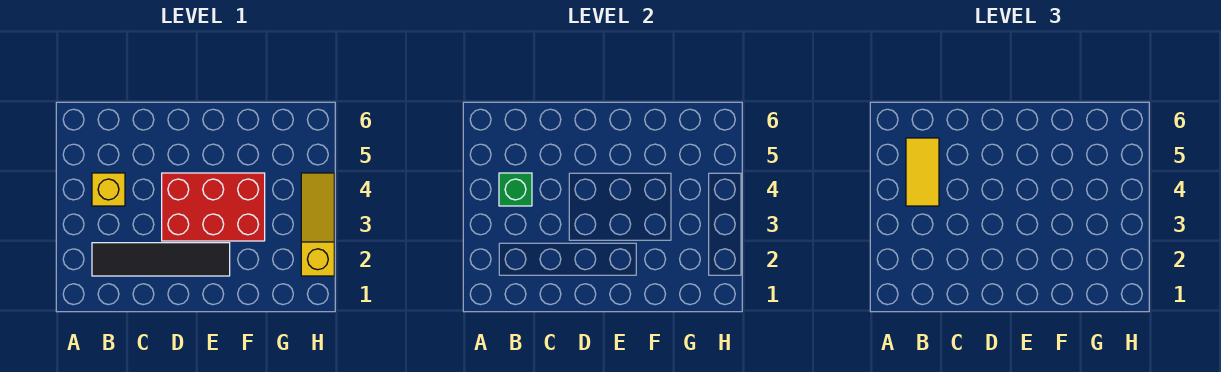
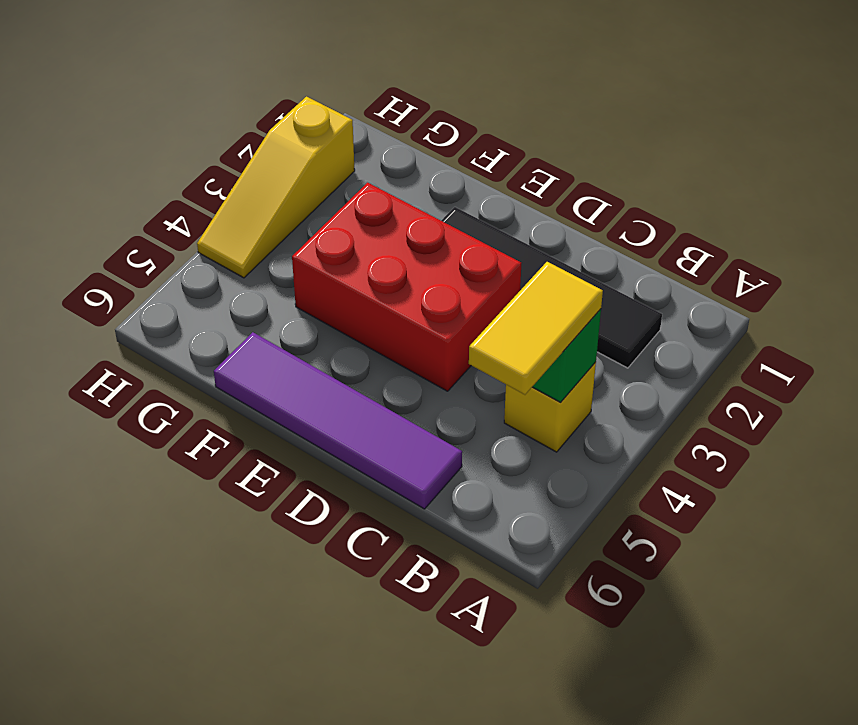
none -> purple tile C6:F6 level 1

